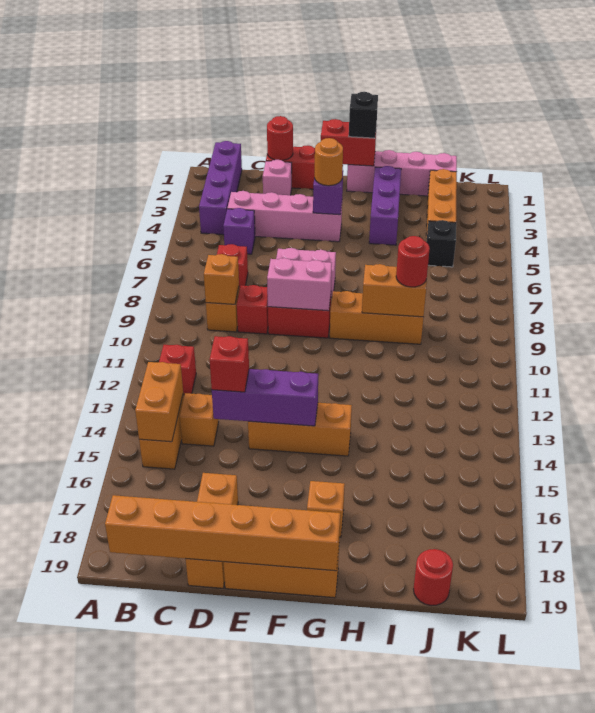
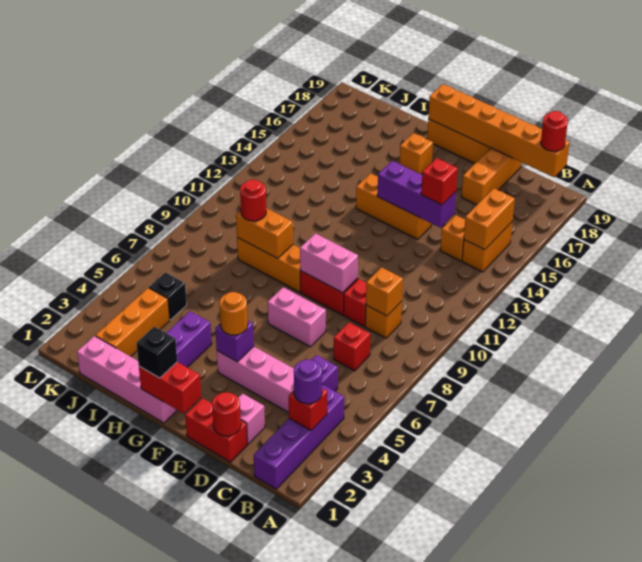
none -> purple round brick B3 level 3
red brick B12 level 1 -> red brick B3 level 2
red round brick J19 level 1 -> red round brick B19 level 3

